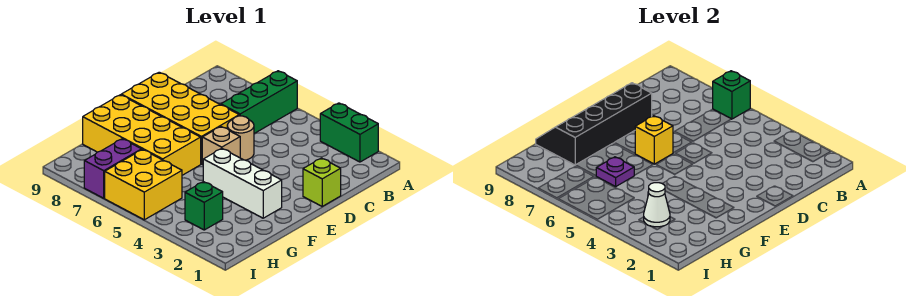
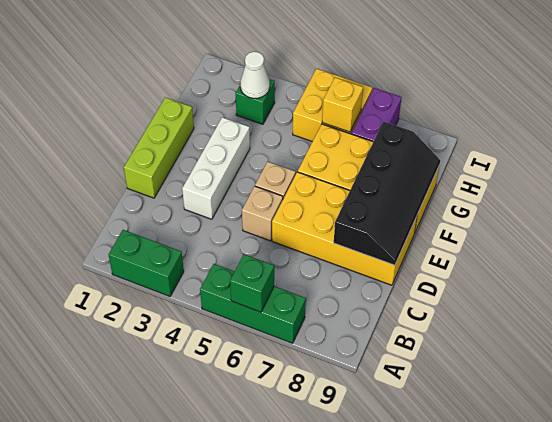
green brick A6:C6 level 1 -> green brick A5:A7 level 1
lime brick D1 level 1 -> lime brick D1:F1 level 1
tan round brick D5 level 1 -> tan brick D5 level 1
yellow brick E6 level 2 -> yellow brick H6 level 2
white brick F2:F4 level 1 -> white brick D3:F3 level 1
purple plate G6 level 2 -> none

